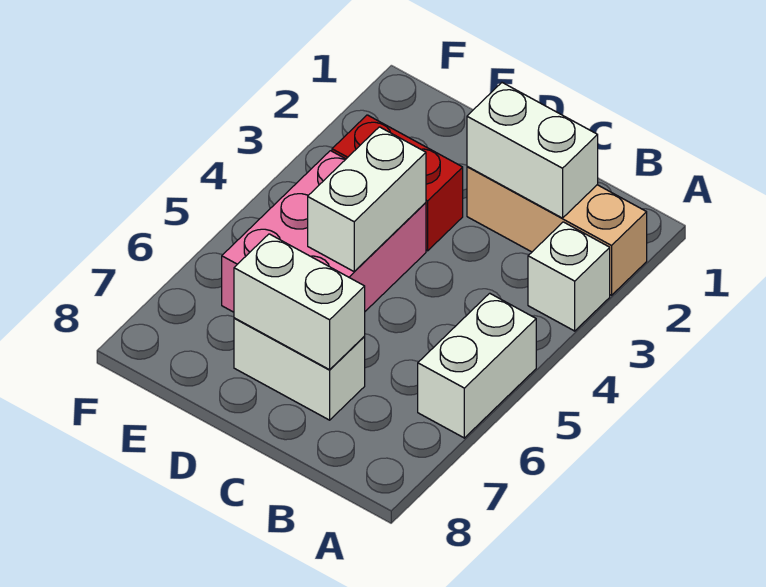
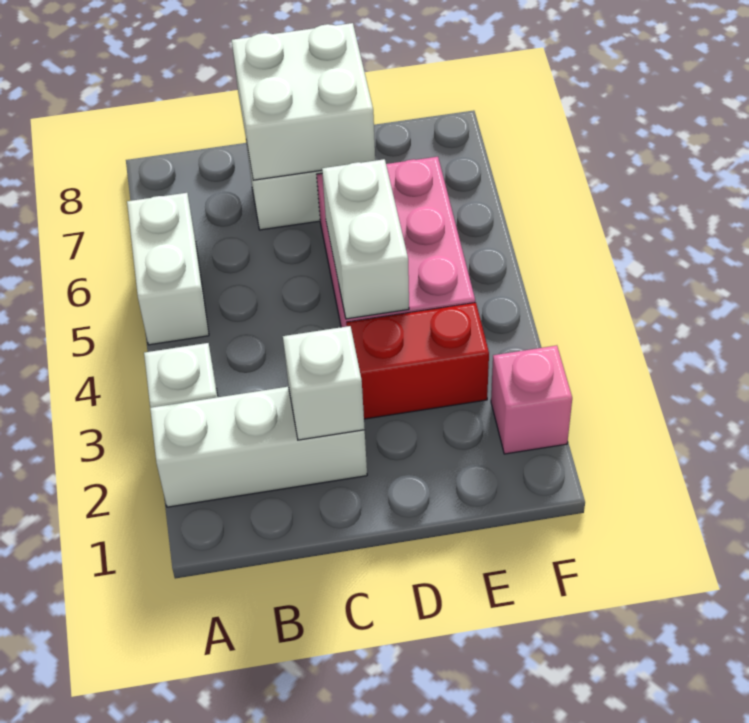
tan brick A2:C2 level 1 -> white brick A2:C2 level 1
white brick B2:C2 level 2 -> white brick C2 level 2
white brick C7:D7 level 2 -> white brick C7:D8 level 2
none -> pink brick F2 level 1

